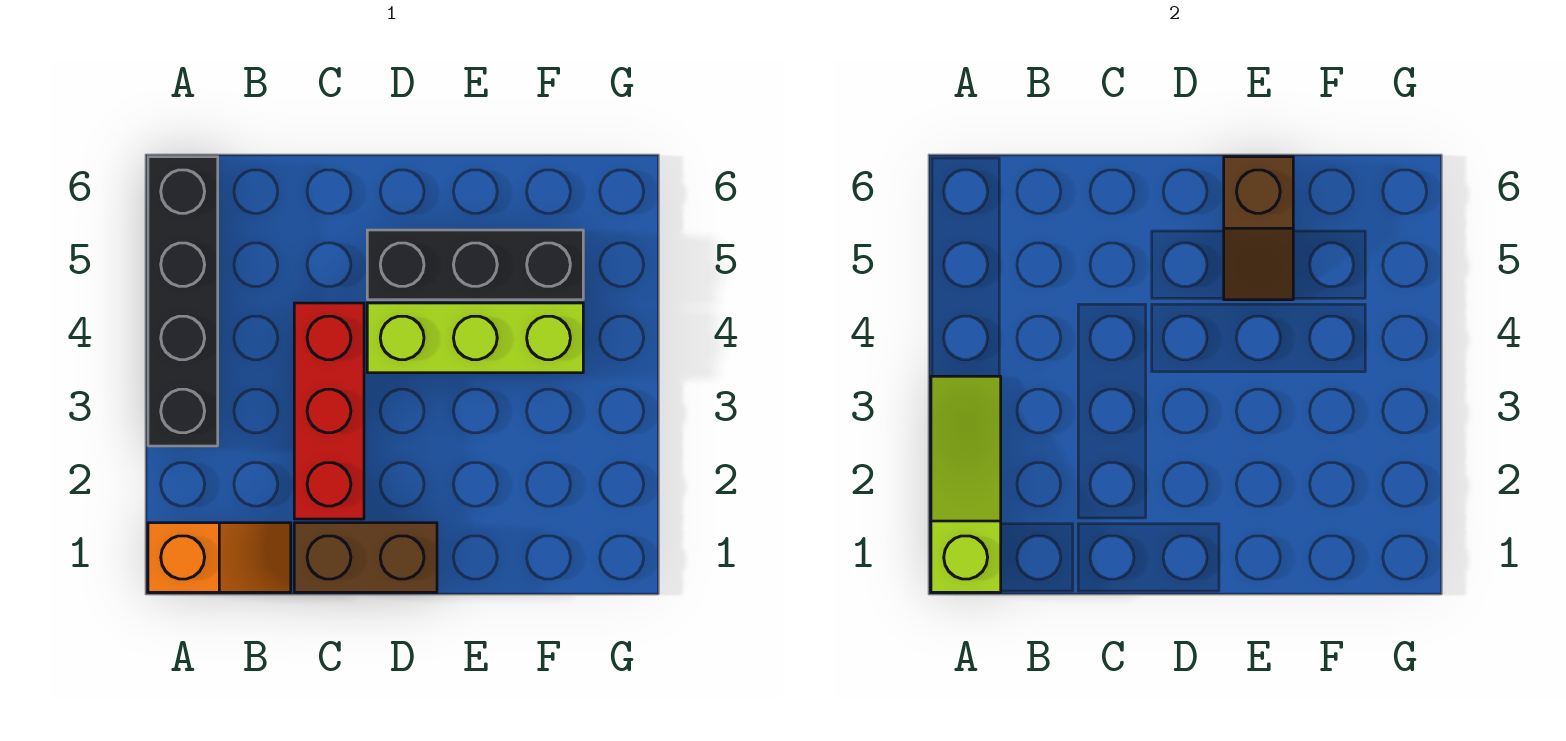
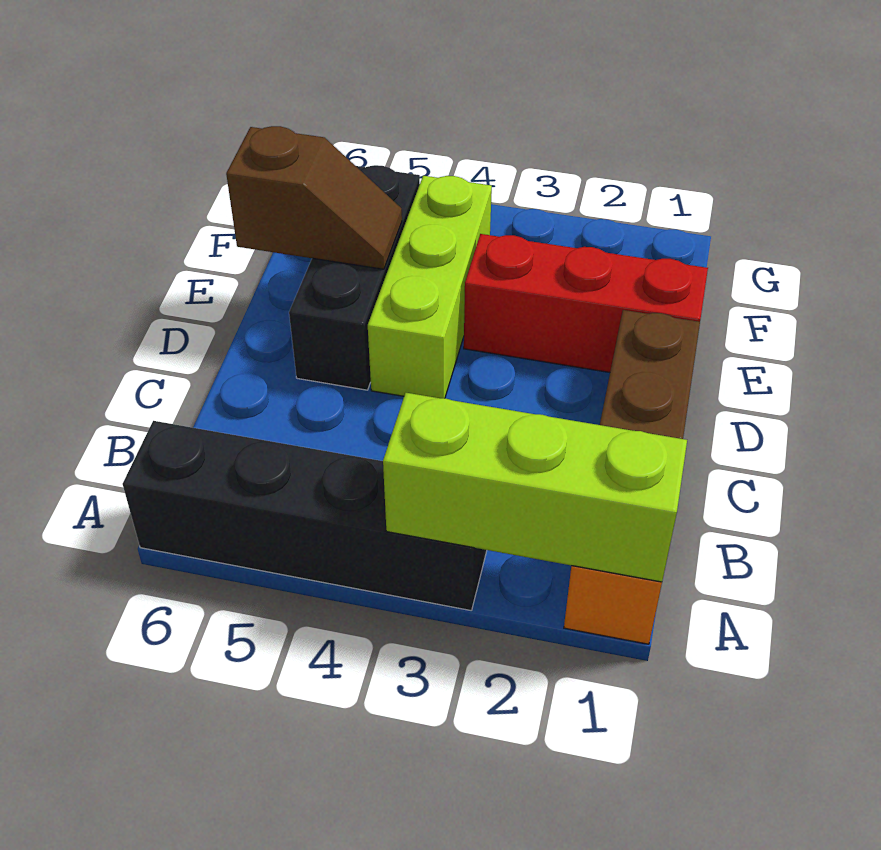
lime slope A1:A3 level 2 top 1 -> lime brick A1:A3 level 2
red brick C2:C4 level 1 -> red brick E1:E3 level 1

